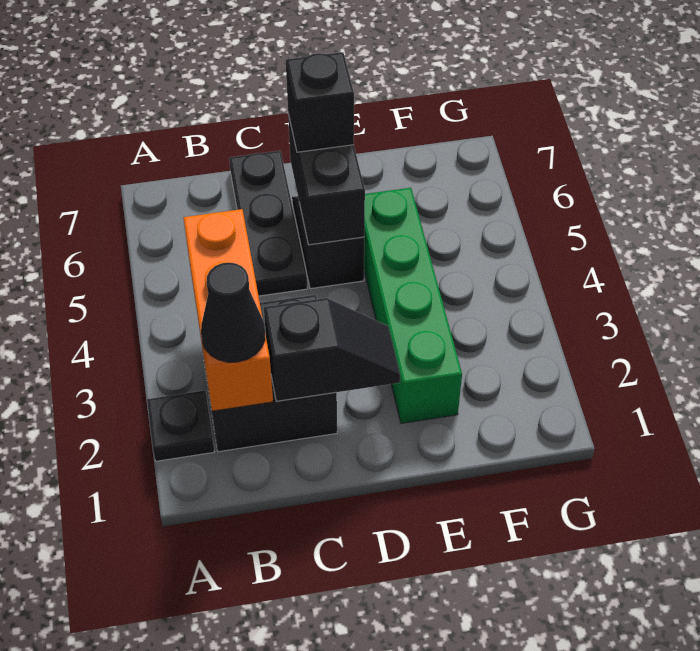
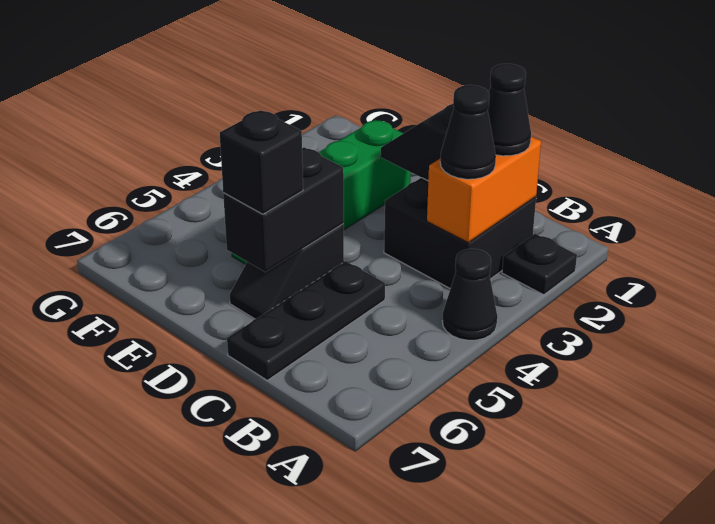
none -> black cone A4 level 1
orange brick B2:B4 level 2 -> orange brick B2:B3 level 2
none -> black cone B3 level 3

